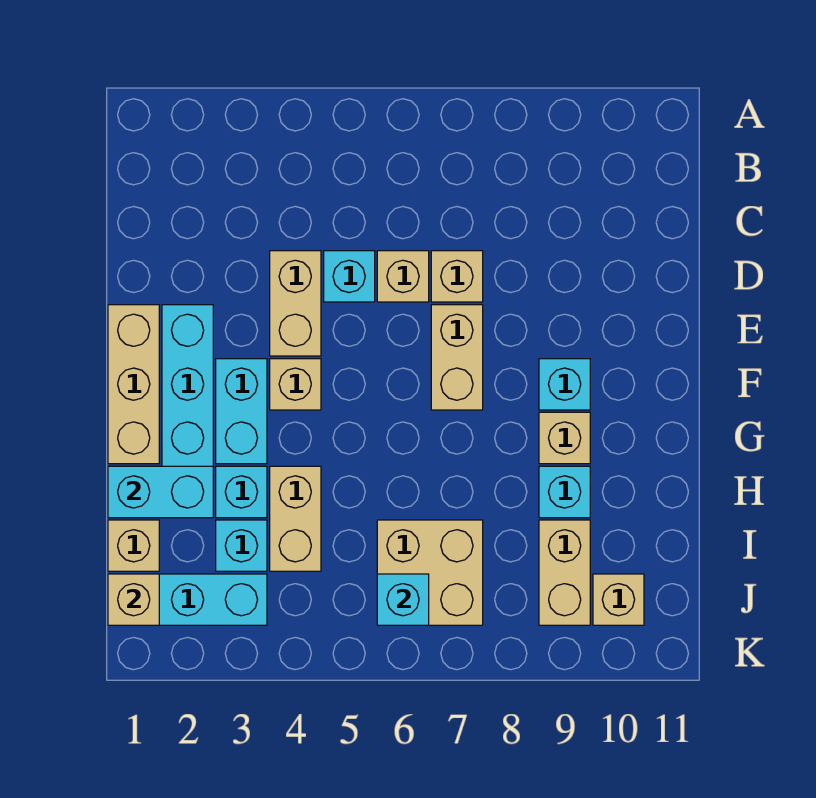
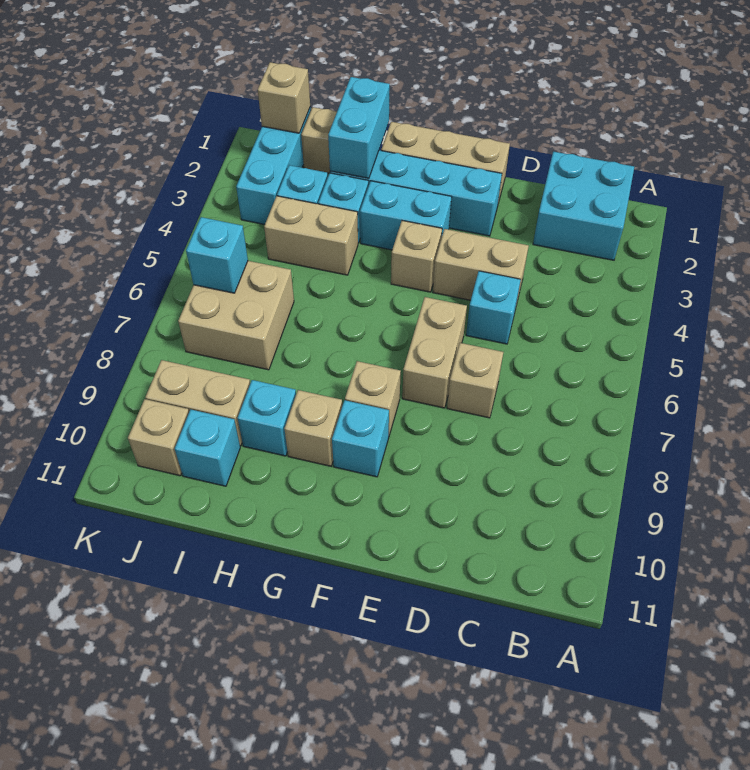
none -> cyan brick B1:C2 level 1
tan brick D6 level 1 -> tan brick F8 level 1
tan brick E7:F7 level 1 -> tan brick E6:E7 level 1
none -> cyan brick I10 level 1

